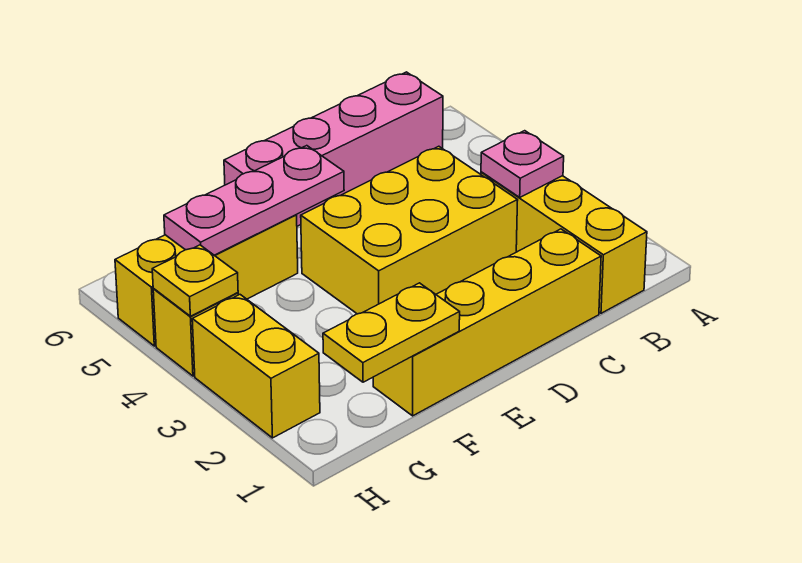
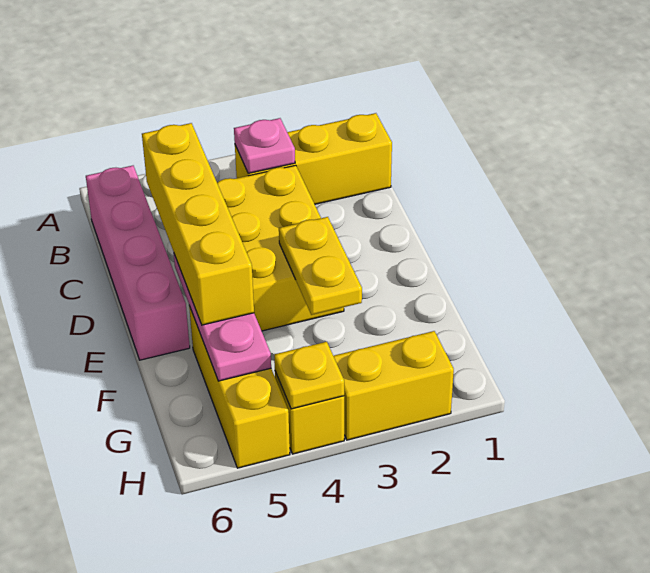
yellow brick C1:F1 level 1 -> yellow brick C5:F5 level 3
yellow plate F1:G1 level 2 -> yellow plate E3:F3 level 2

